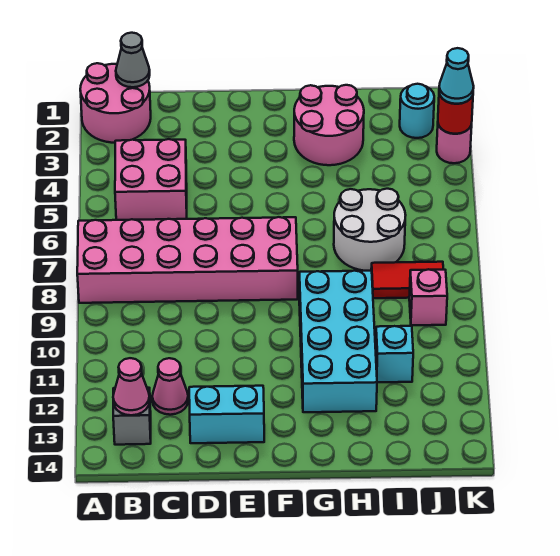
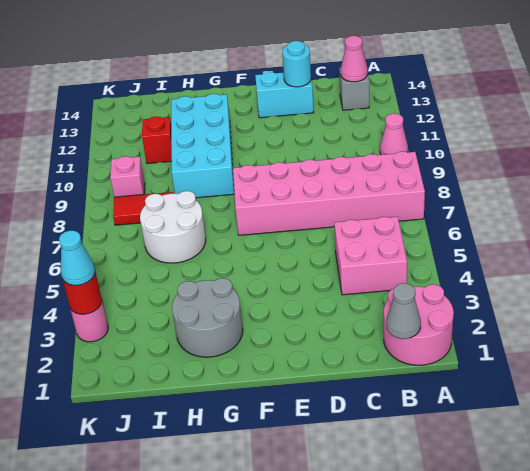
pink cone C12 level 1 -> pink cone A10 level 1
pink round brick G2:H3 level 1 -> grey round brick G2:H3 level 1
cyan brick I11 level 1 -> red brick I11 level 1
cyan round brick J2 level 1 -> cyan round brick D13 level 2

